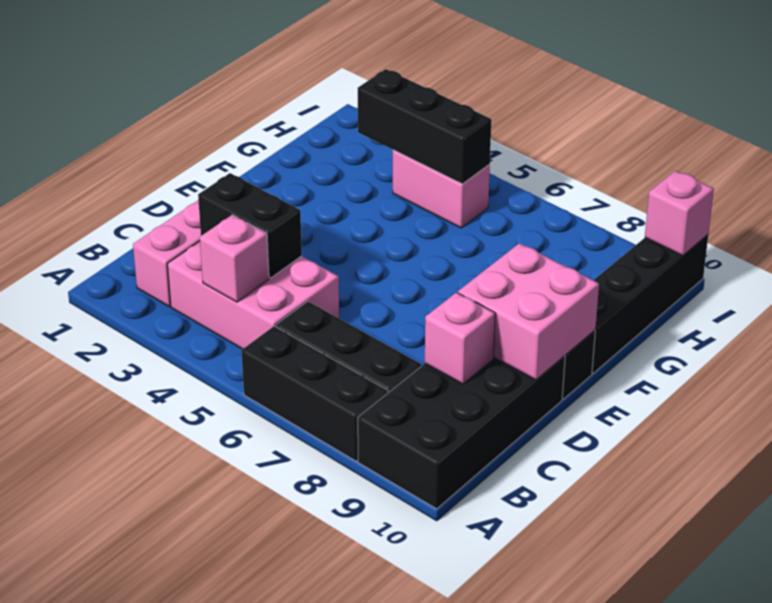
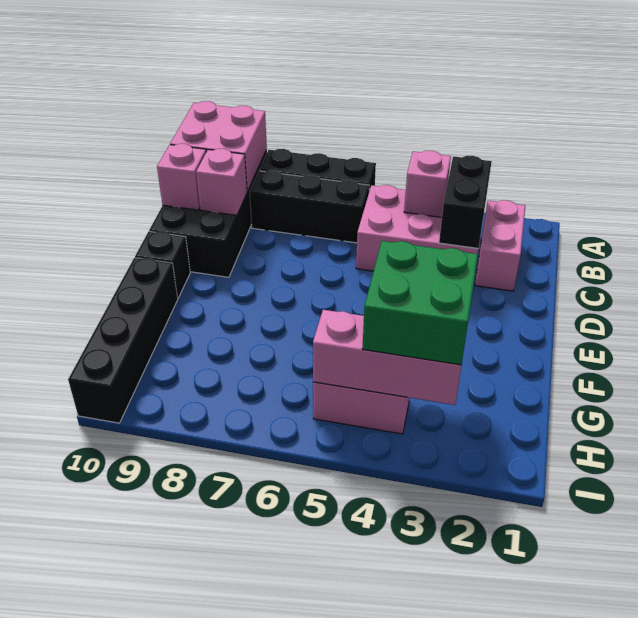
black brick C3:C4 level 2 -> black brick B3:C3 level 2
pink brick D9:E10 level 2 -> pink brick A9:B10 level 2
none -> green brick G3:H4 level 3
black brick H3:H5 level 2 -> pink brick H3:H5 level 2
pink brick I10 level 2 -> pink brick C10 level 2

